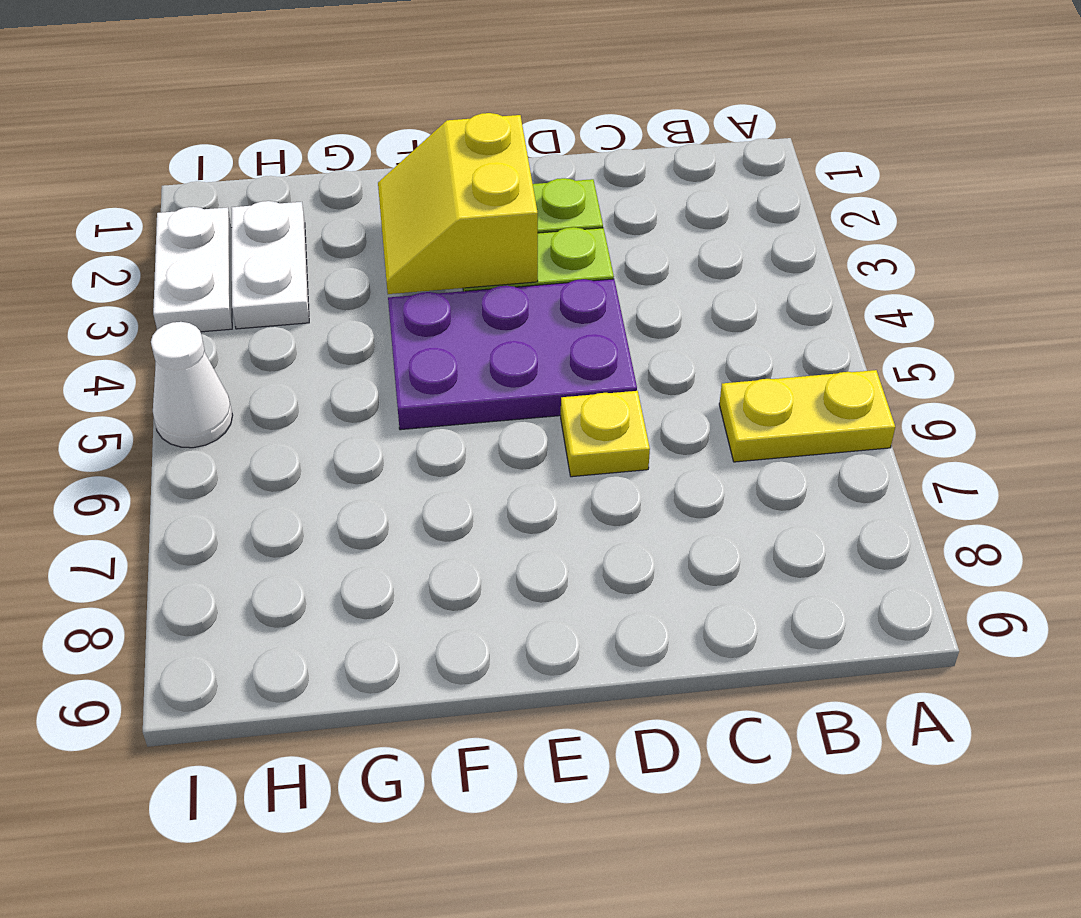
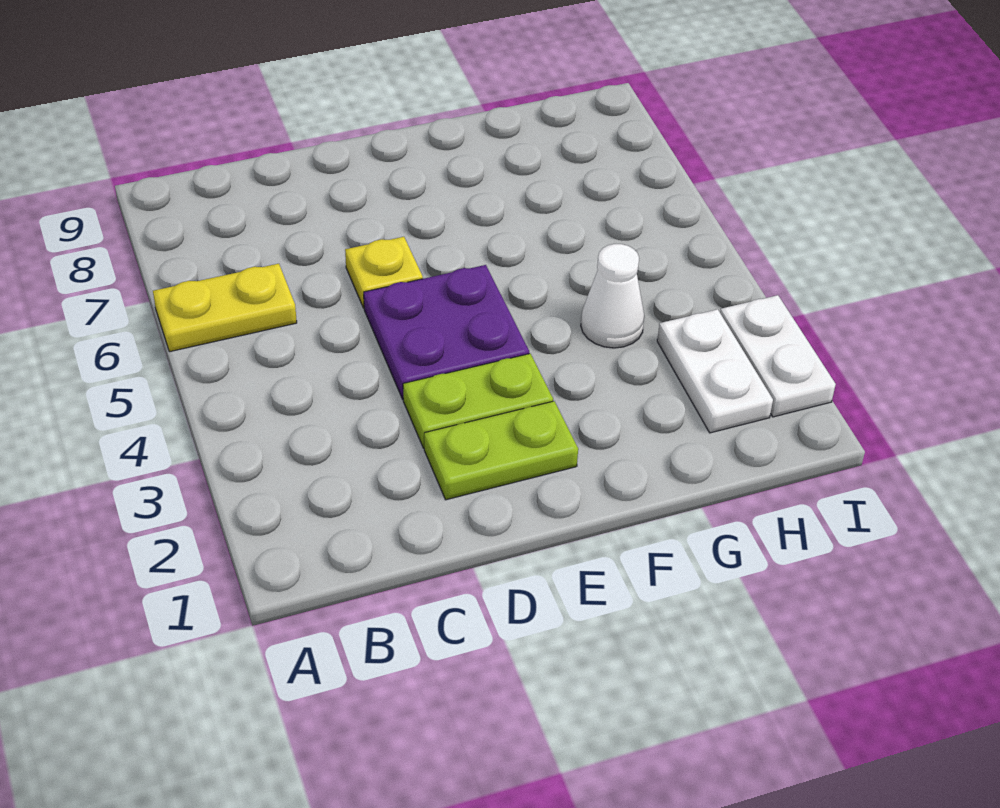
purple plate D4:F5 level 1 -> purple plate D4:E5 level 1
yellow slope E2:F3 level 2 top E -> none
white cone I5 level 1 -> white cone G4 level 1

